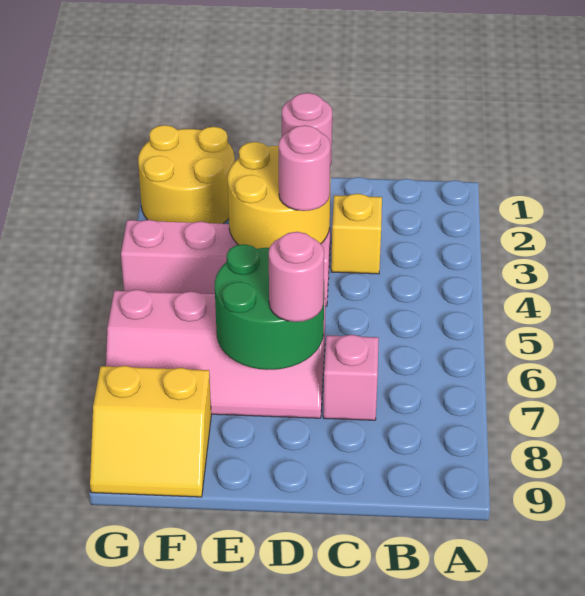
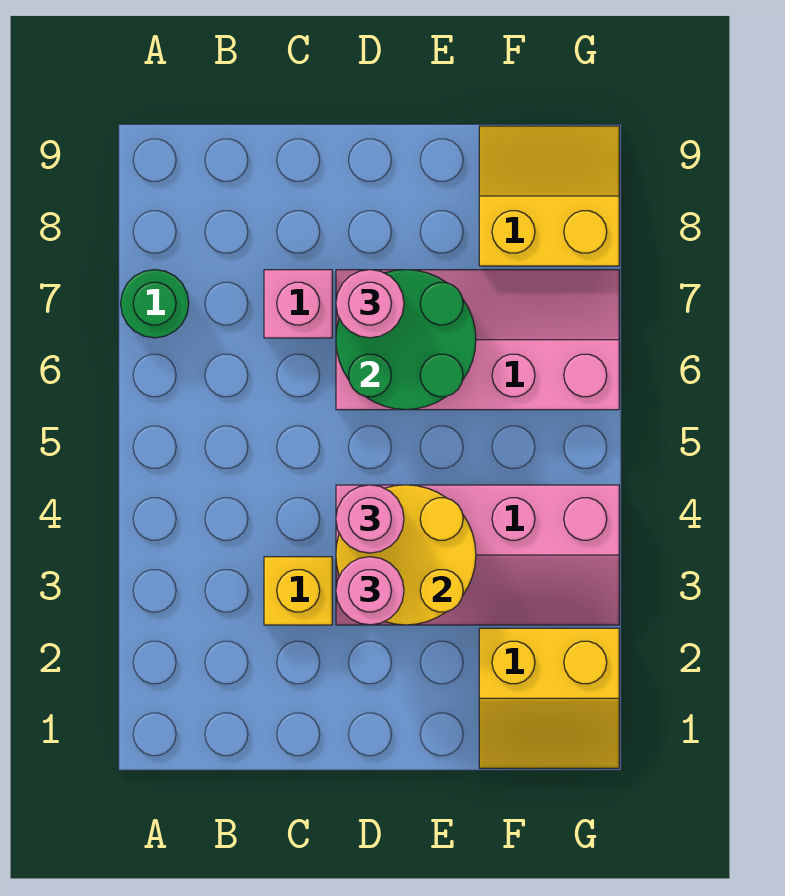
none -> green round brick A7 level 1
yellow round brick F1:G2 level 1 -> yellow slope F1:G2 level 1 top 2

